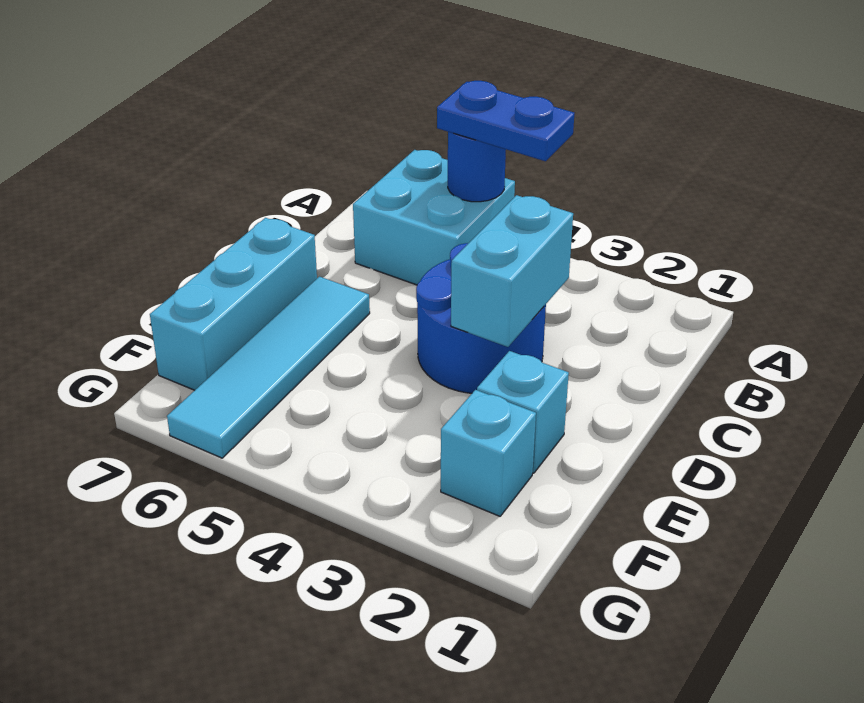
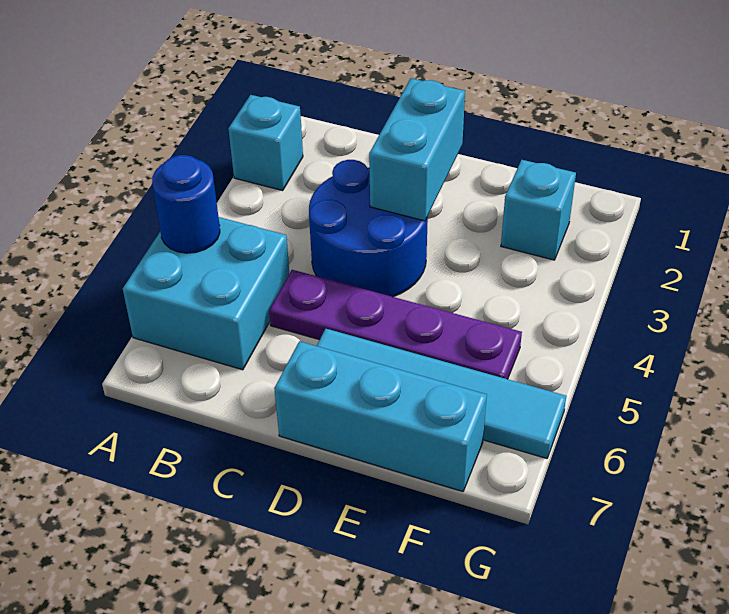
blue plate A4:A5 level 3 -> none
cyan brick C3:D3 level 2 -> cyan brick D2:D3 level 2
none -> purple plate C5:F5 level 1
cyan brick E2 level 1 -> cyan brick A2 level 1

